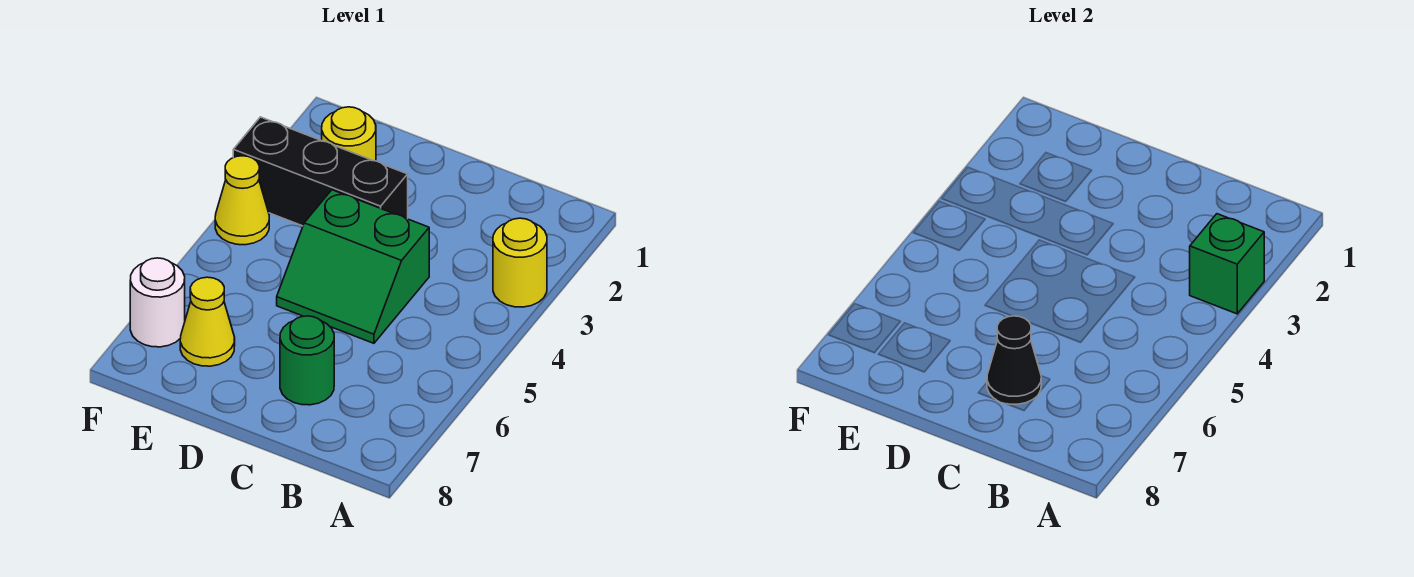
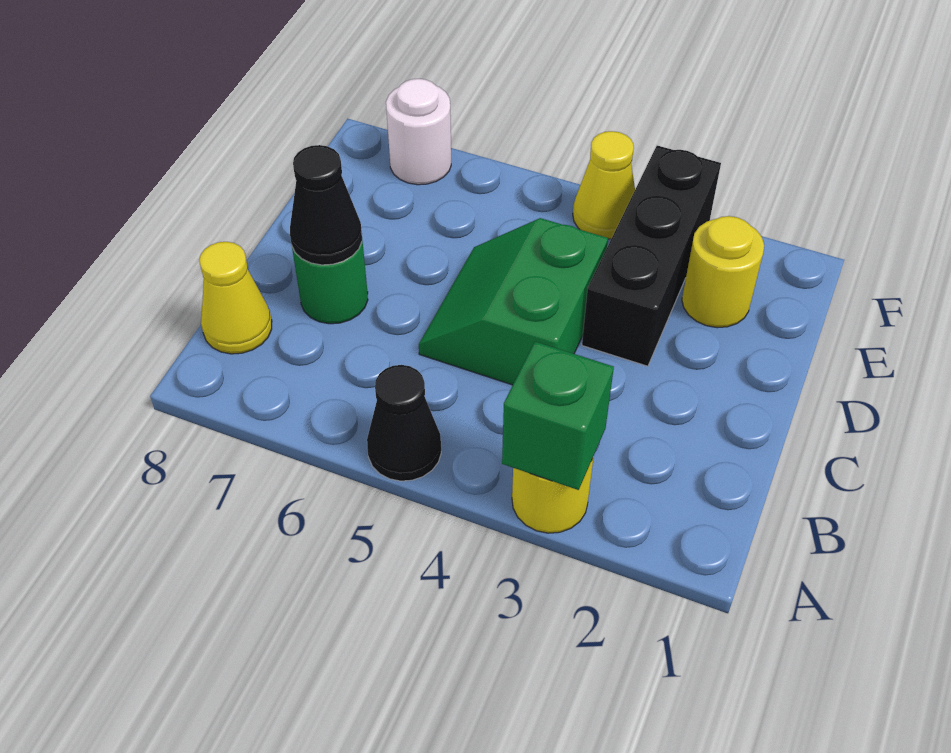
none -> black cone A5 level 1
yellow cone E7 level 1 -> yellow cone B8 level 1

